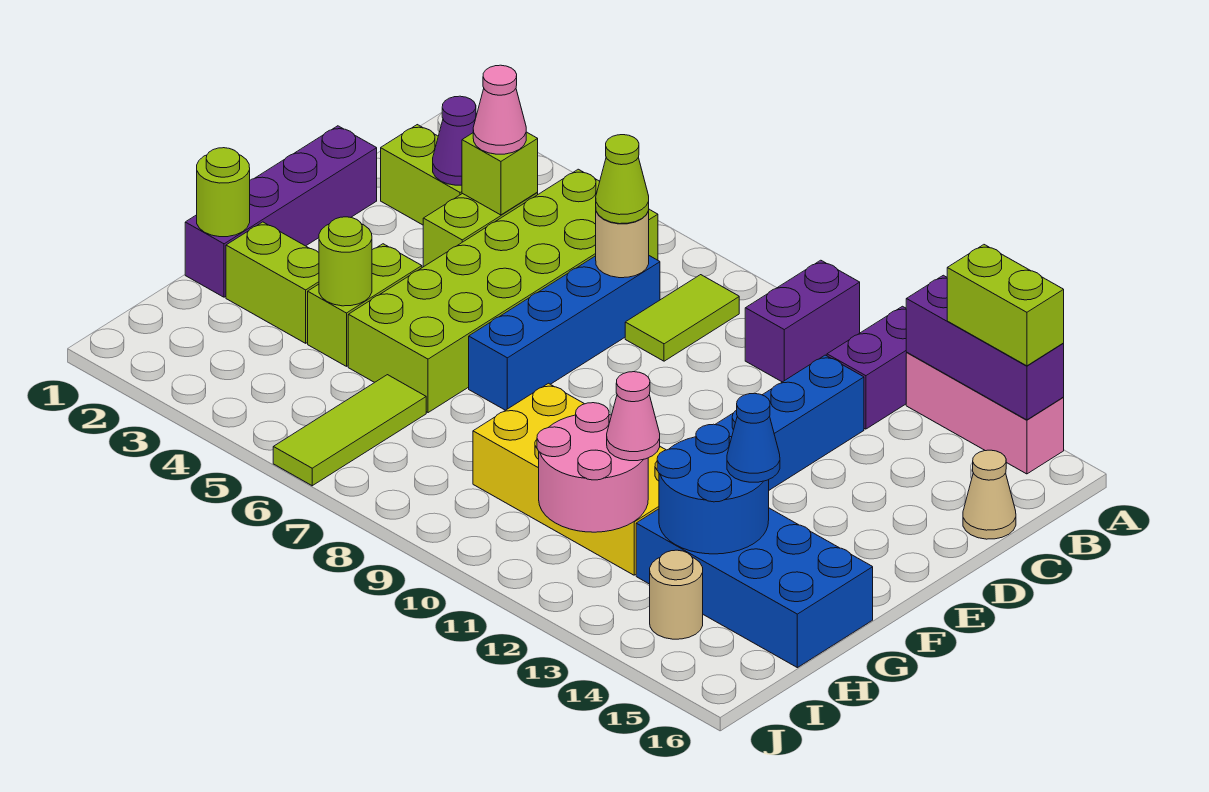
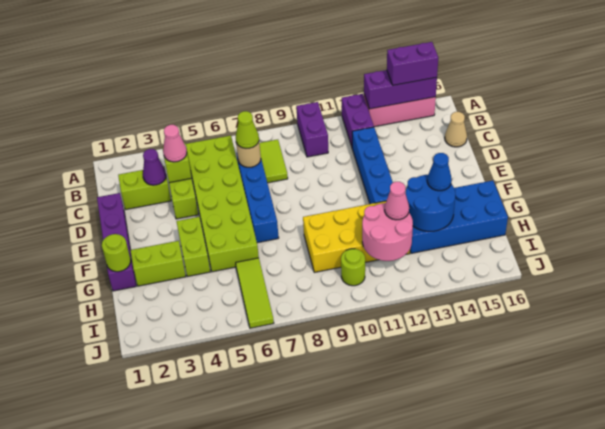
lime brick A14:A15 level 3 -> purple brick A14:A15 level 3
lime round brick G4 level 2 -> lime round brick I10 level 1
tan round brick I14 level 1 -> none

